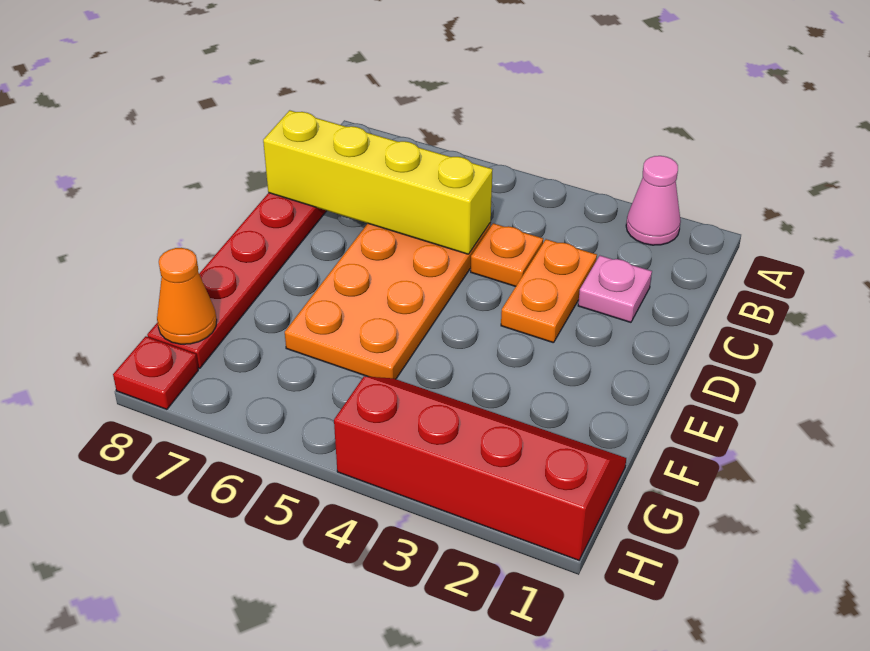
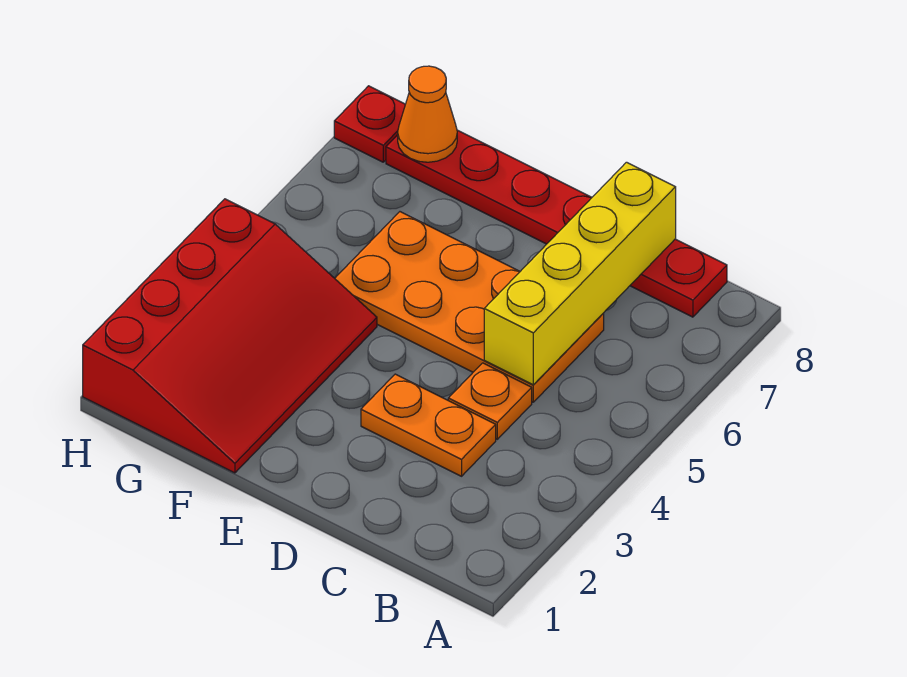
pink cone A2 level 1 -> none
pink plate C2 level 1 -> none
red slope G1:H4 level 1 top H -> red slope F1:H4 level 1 top H

